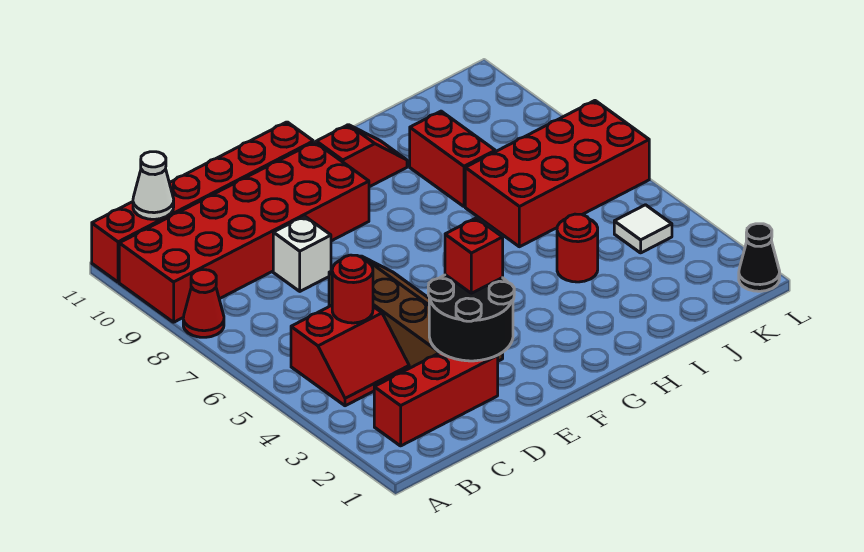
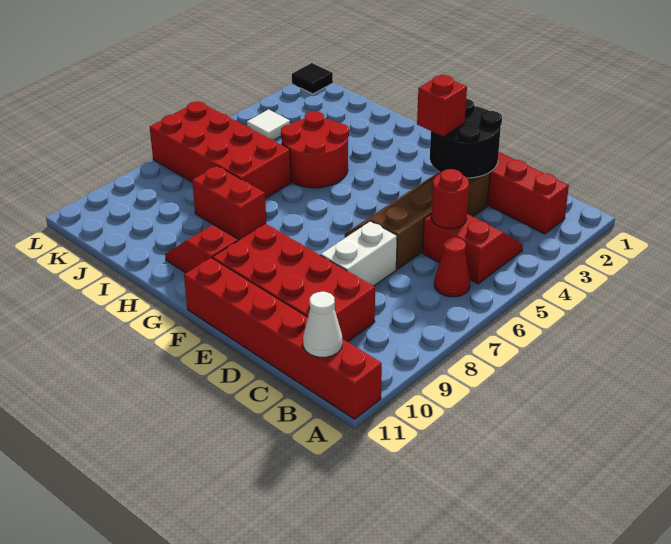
red cone A8 level 1 -> red cone B6 level 1
red brick A9:F10 level 1 -> red brick C9:F10 level 1
white brick D8 level 1 -> white brick D7:D8 level 1
red round brick I4 level 1 -> red round brick H4:I5 level 1
red brick I8:I9 level 1 -> red brick H8:I8 level 1
black cone L1 level 1 -> black tile L1 level 1

